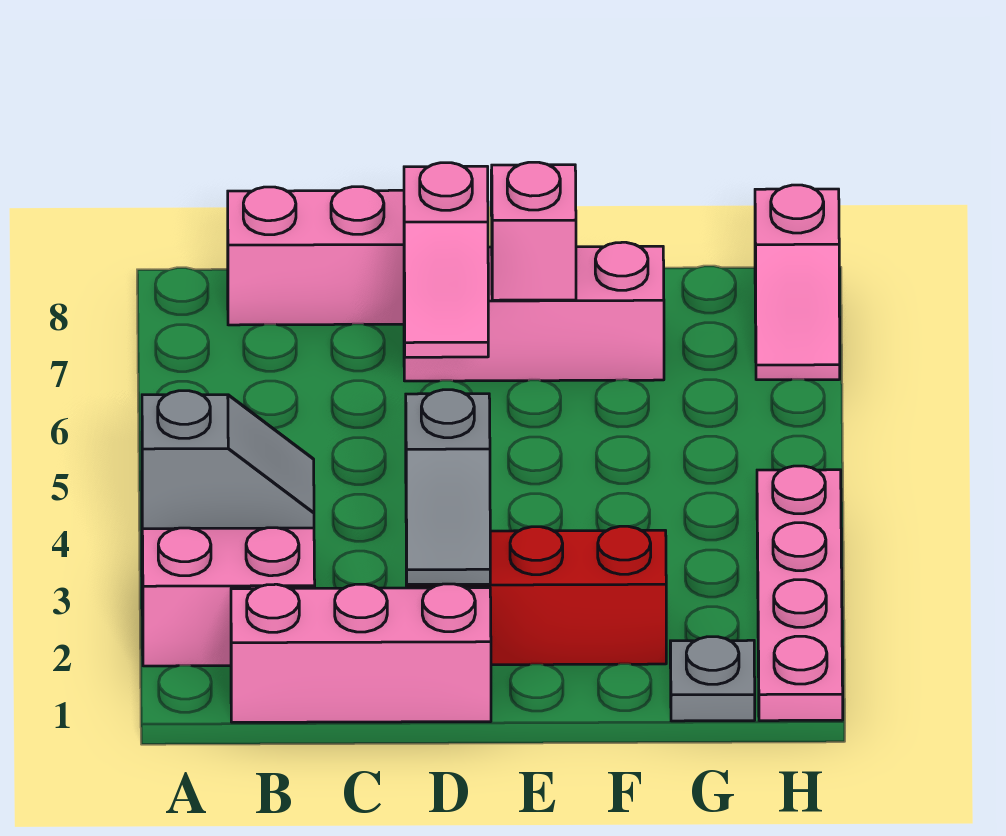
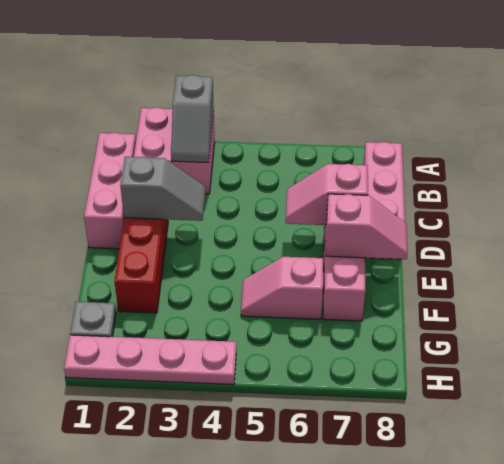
grey slope D2:D3 level 2 top 3 -> grey slope D2:D3 level 2 top 2
pink slope H7:H8 level 1 top 8 -> pink slope F5:F6 level 1 top 6

